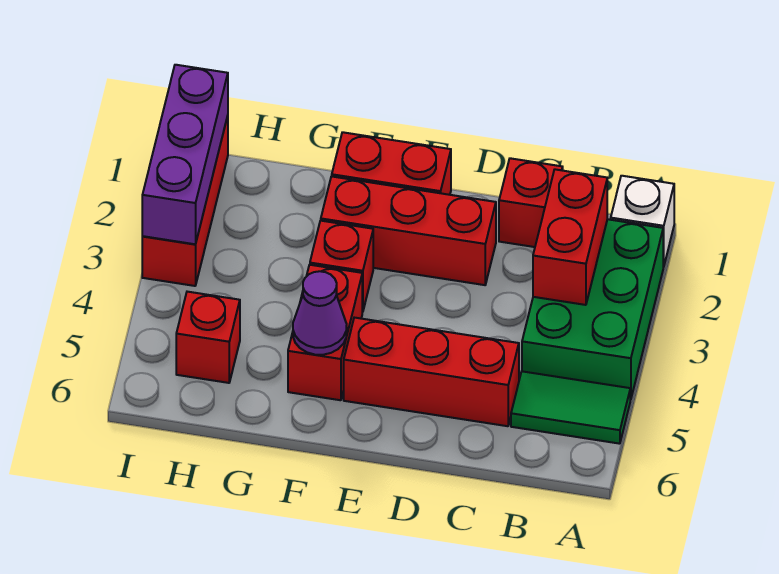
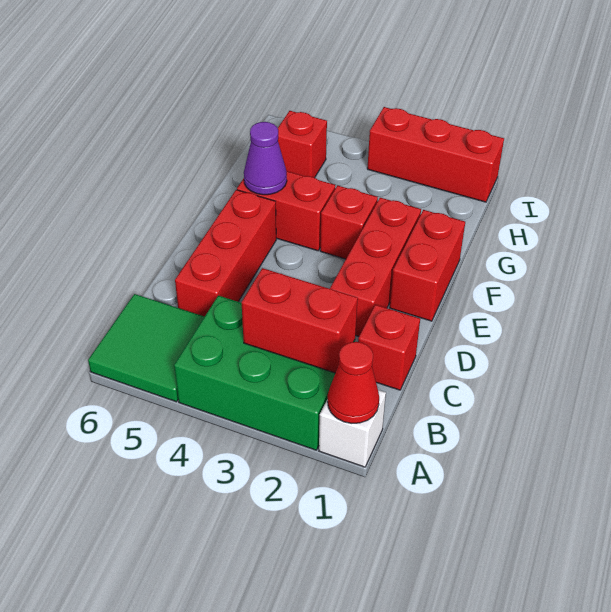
none -> red cone A1 level 2
green tile A5:B5 level 1 -> green tile A5:B6 level 1
purple brick I1:I3 level 2 -> none

